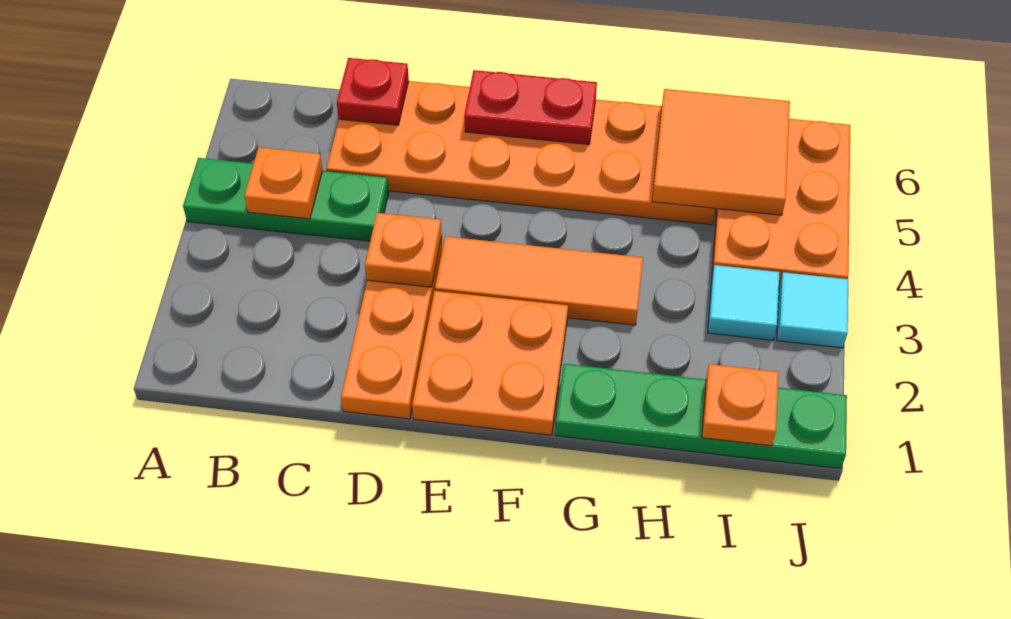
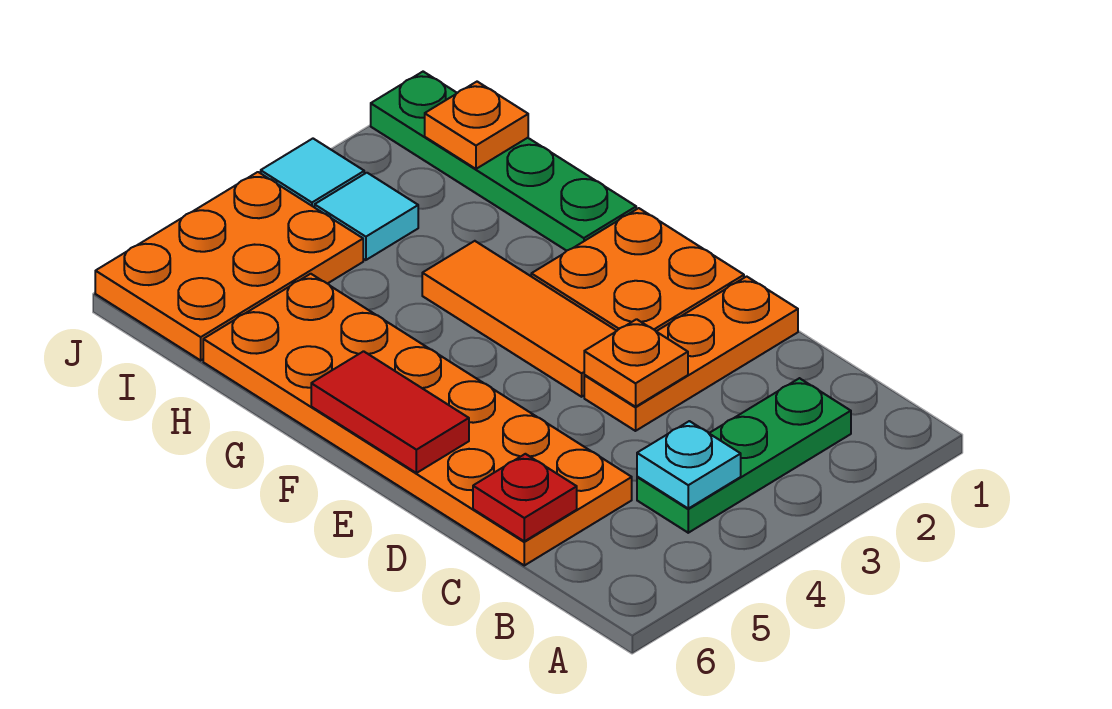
green plate A4:C4 level 1 -> green plate B2:B4 level 1
orange plate B4 level 2 -> cyan plate B4 level 2
red plate E6:F6 level 2 -> red tile E6:F6 level 2
orange tile H5:I6 level 2 -> none

